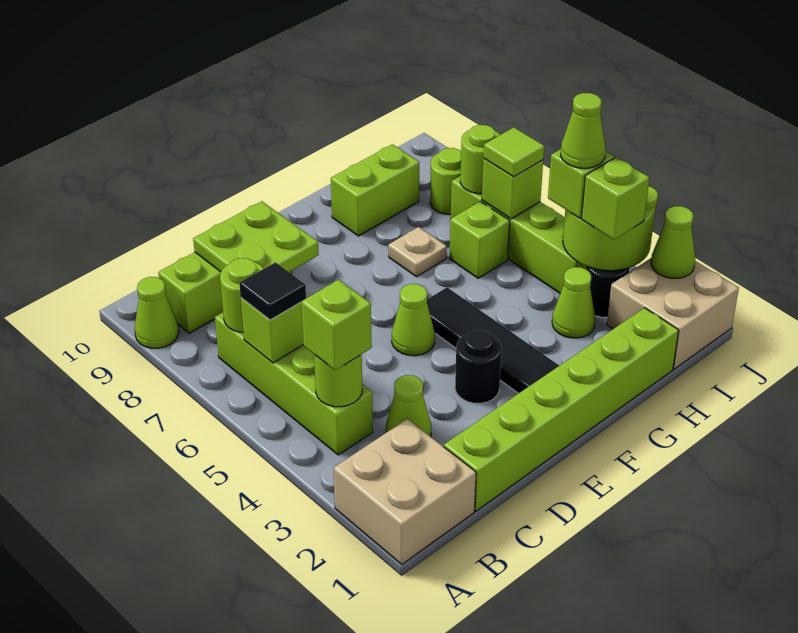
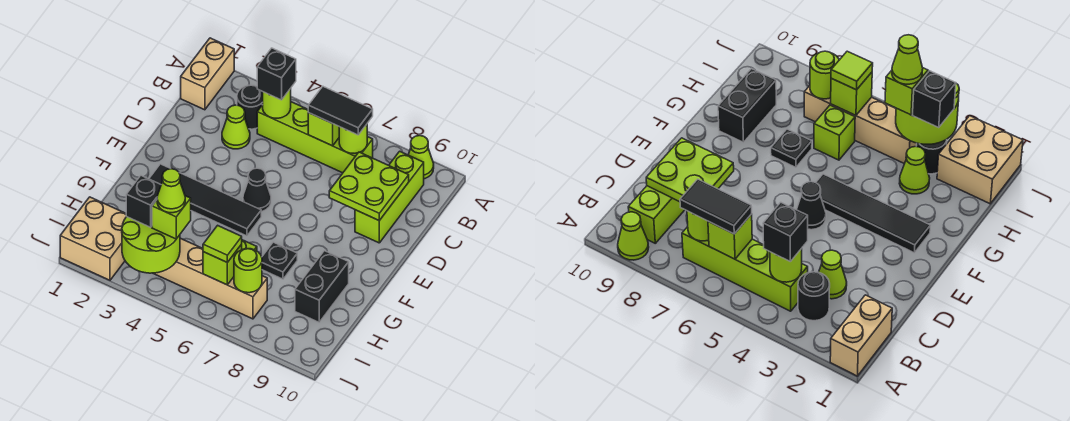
tan brick A1:B2 level 1 -> tan brick A1:B1 level 1
lime brick B4 level 3 -> black brick B4 level 3
black tile B6 level 3 -> black tile B6:B7 level 3
lime brick C1:H1 level 1 -> none
black round brick E3 level 1 -> black round brick B3 level 1
lime cone E5 level 1 -> black cone E5 level 1
tan plate G7 level 1 -> black plate G7 level 1
lime brick G9:H9 level 1 -> black brick G9:H9 level 1
lime brick I3 level 3 -> black brick I3 level 3
lime brick I4:I7 level 1 -> tan brick I4:I7 level 1
lime round brick I8 level 1 -> none
lime cone J2 level 2 -> none

